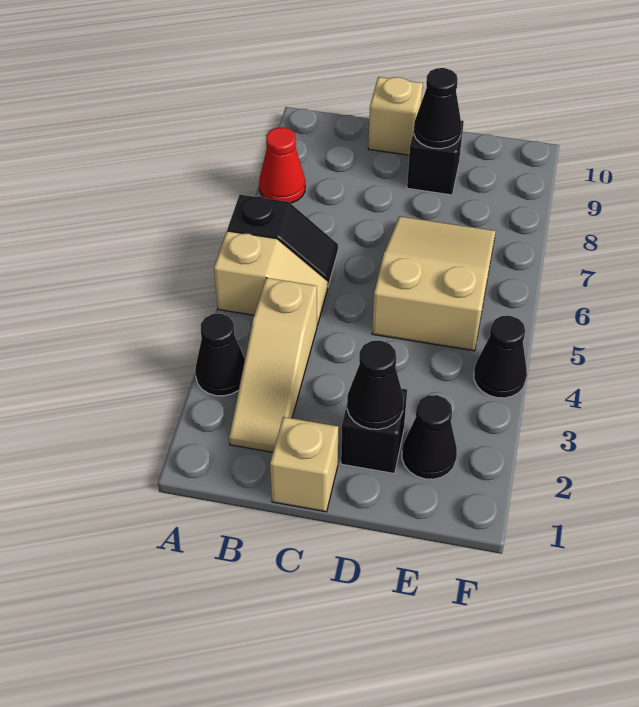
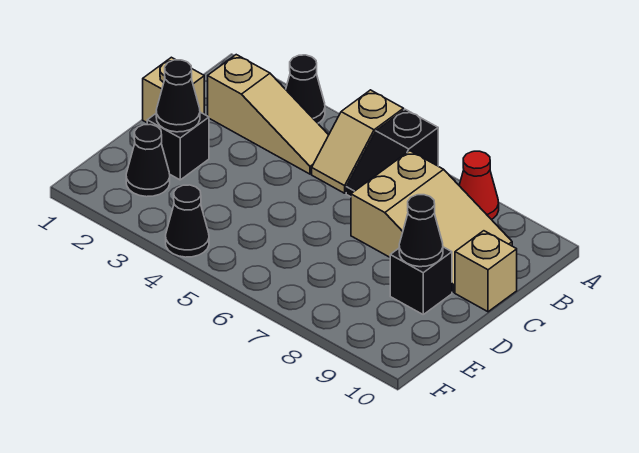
tan slope B2:B4 level 1 top 4 -> tan slope B2:B4 level 1 top 2
tan slope D5:E7 level 1 top 5 -> tan slope B7:C9 level 1 top 7

